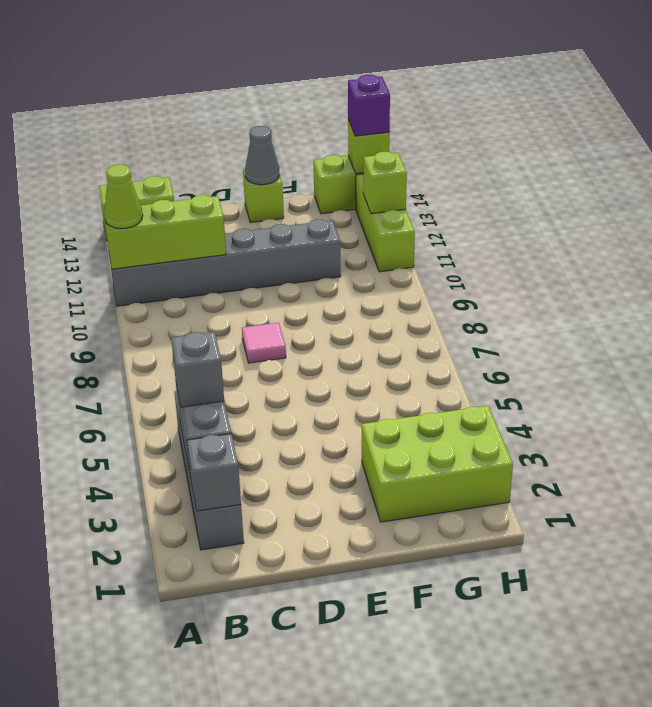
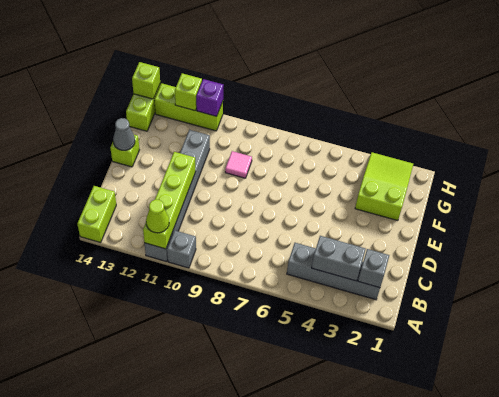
lime brick A11:C11 level 2 -> lime brick A11:D11 level 2
grey brick B4 level 3 -> grey brick A10 level 1
pink tile D8 level 1 -> pink tile F9 level 1
lime brick F2:H3 level 1 -> lime slope F2:H3 level 1 top F
purple brick H14 level 3 -> purple brick H11 level 2

